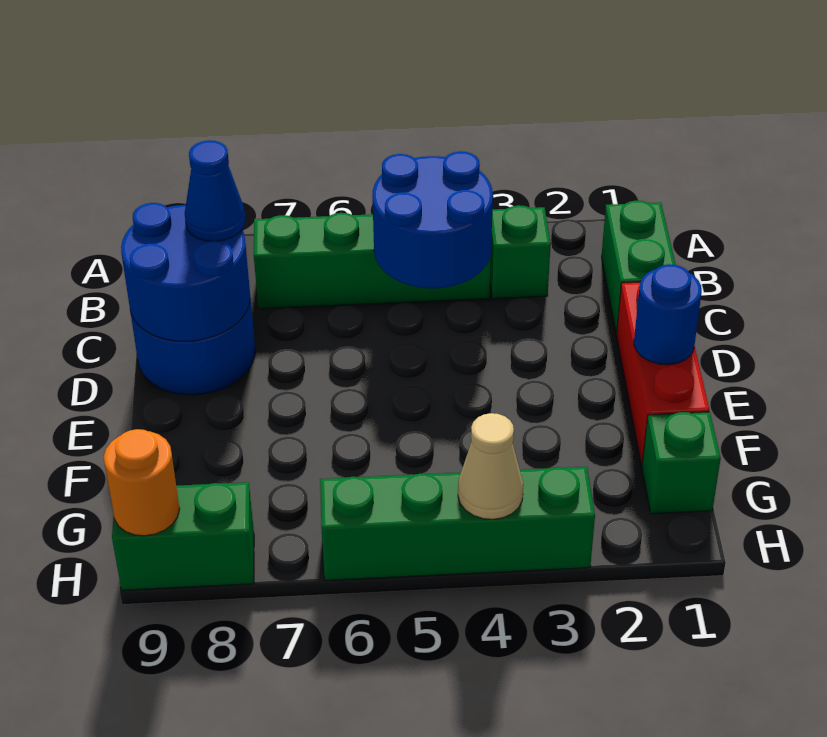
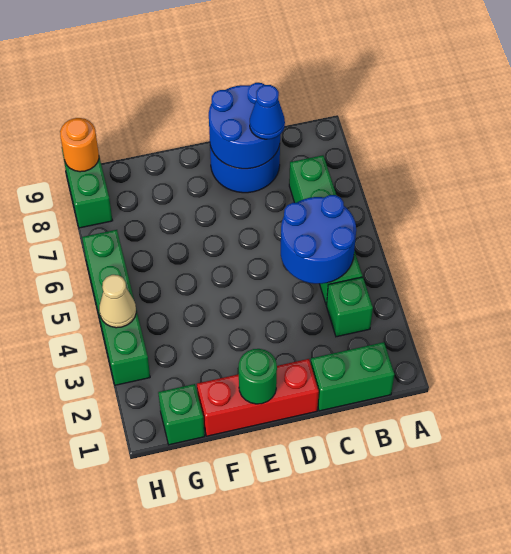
blue round brick E1 level 2 -> green round brick E1 level 2

